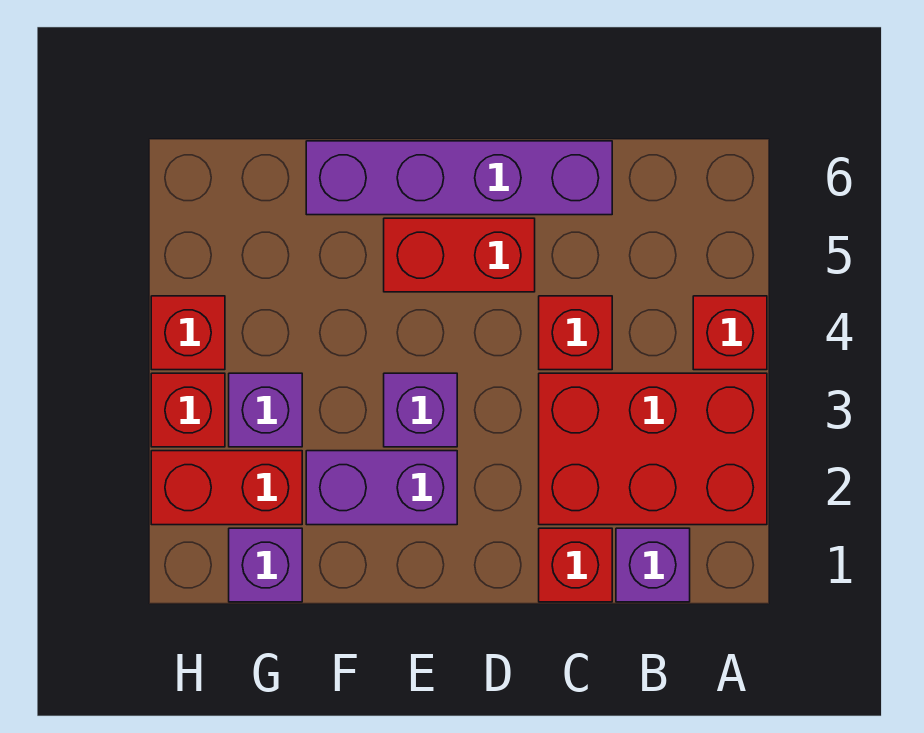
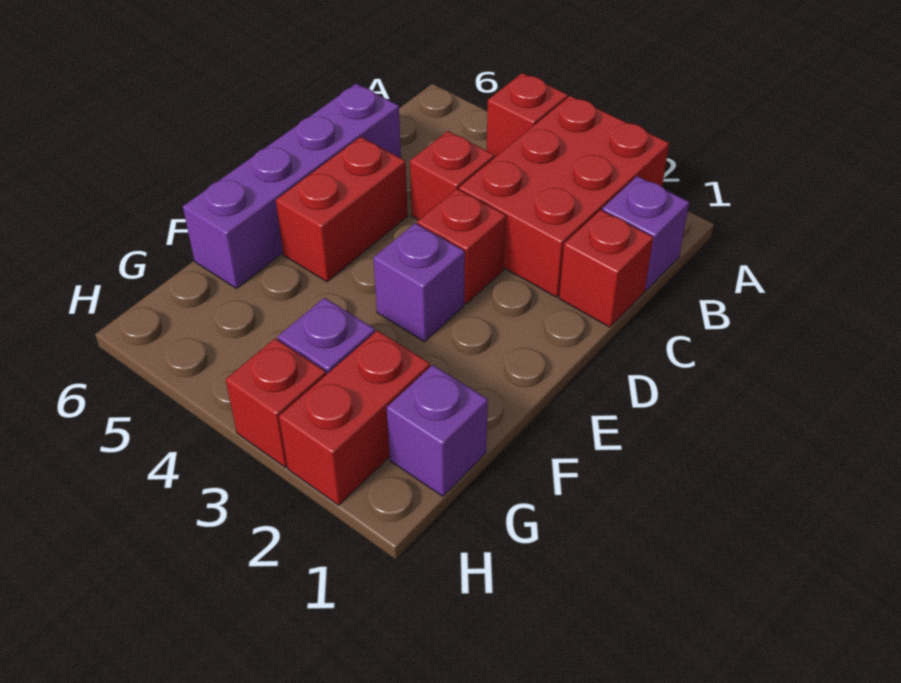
purple brick E2:F2 level 1 -> none
red brick H4 level 1 -> red brick D3 level 1

